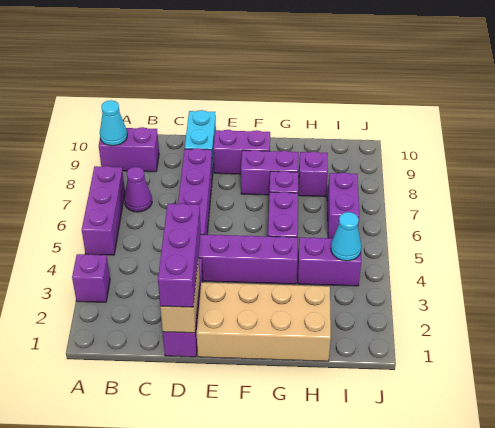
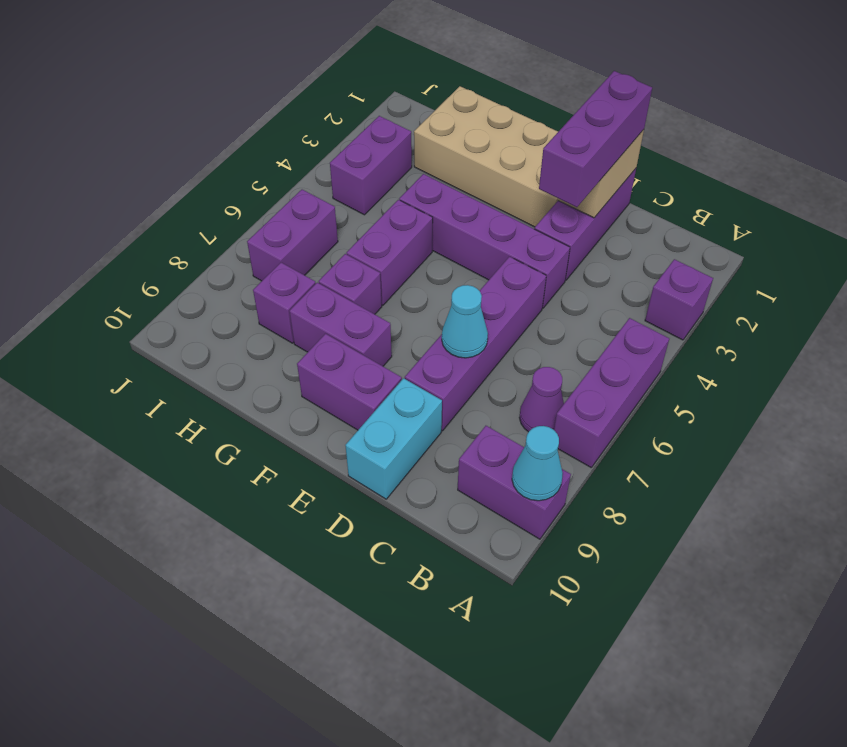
purple brick H4:I4 level 1 -> purple brick I3:I4 level 1
cyan cone I4 level 2 -> cyan cone D7 level 2

